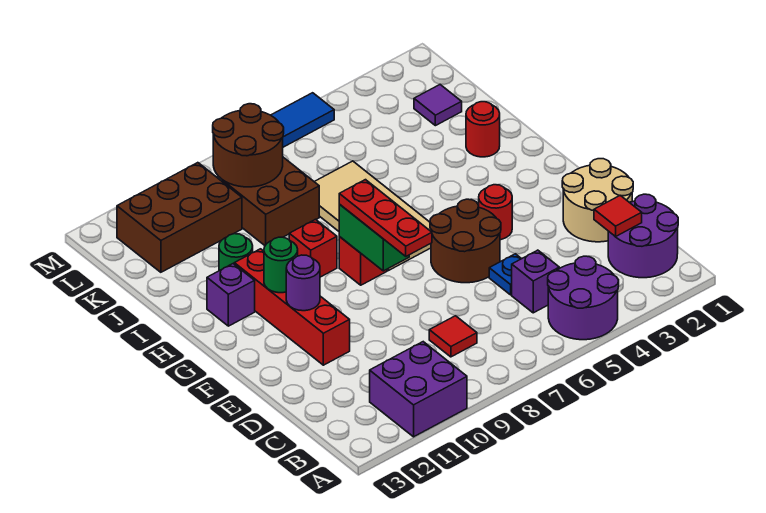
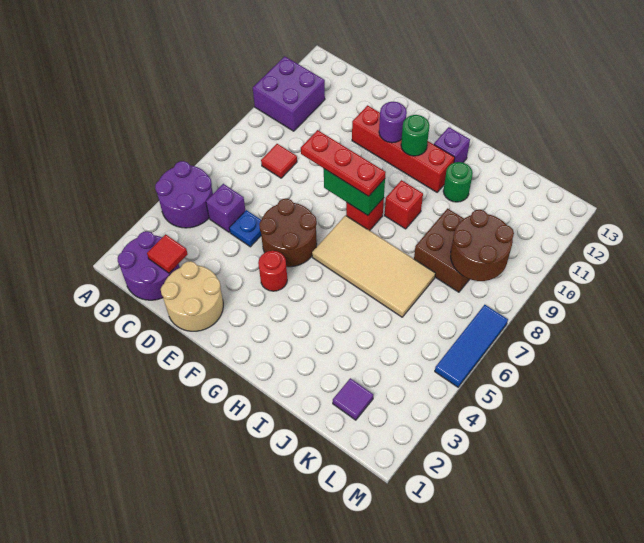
red round brick I2 level 1 -> none
brown brick K10:L12 level 1 -> none

